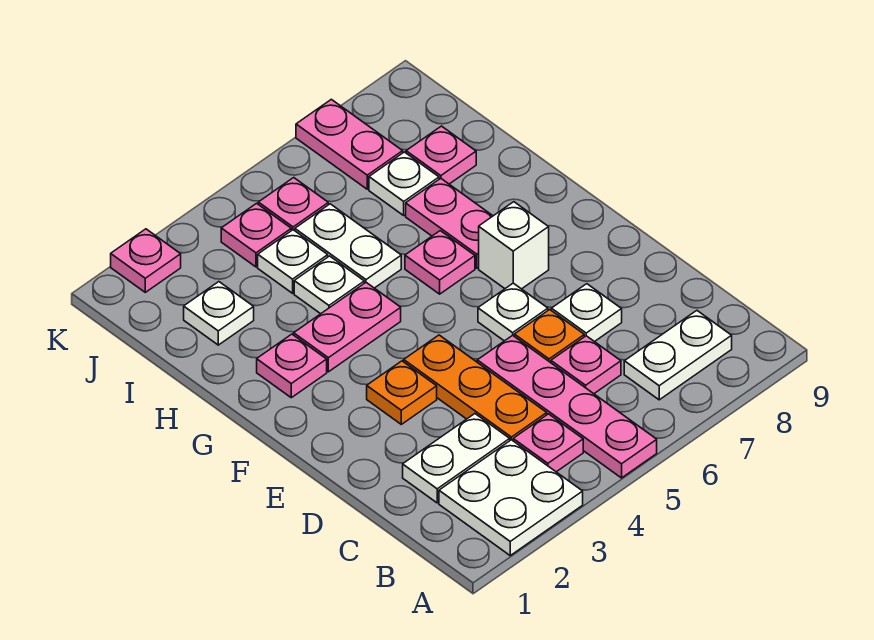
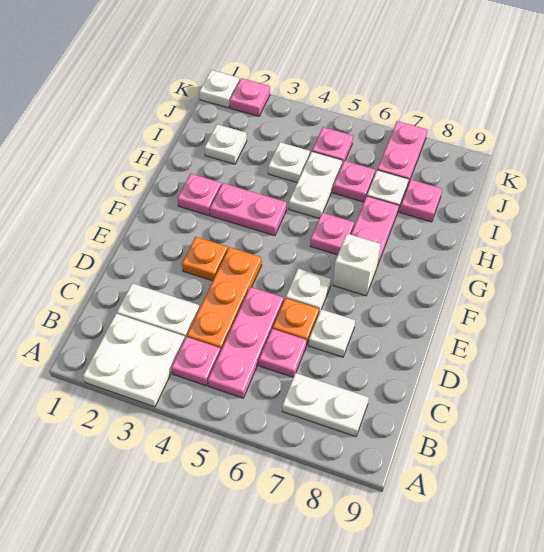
pink plate A5:D5 level 1 -> pink plate B5:D5 level 1
white plate H4 level 1 -> white plate K1 level 1
pink plate J4 level 1 -> pink plate I6 level 1

